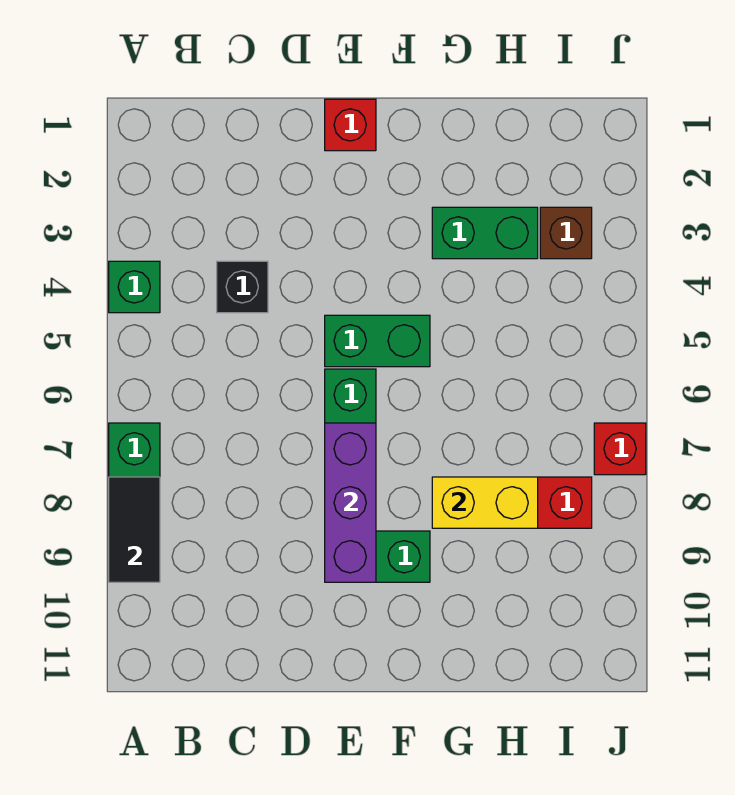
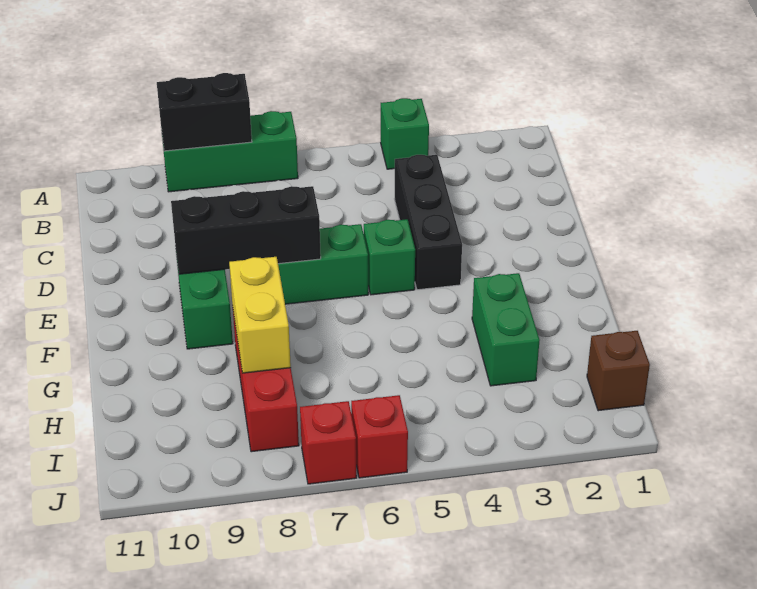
black tile A8:A9 level 2 -> black brick A8:A9 level 2
black brick C4 level 1 -> black brick C4:E4 level 1
red brick E1 level 1 -> red brick J6 level 1
green brick E5:F5 level 1 -> green brick E5 level 1
purple brick E7:E9 level 2 -> black brick E7:E9 level 2
brown brick I3 level 1 -> brown brick I1 level 1

